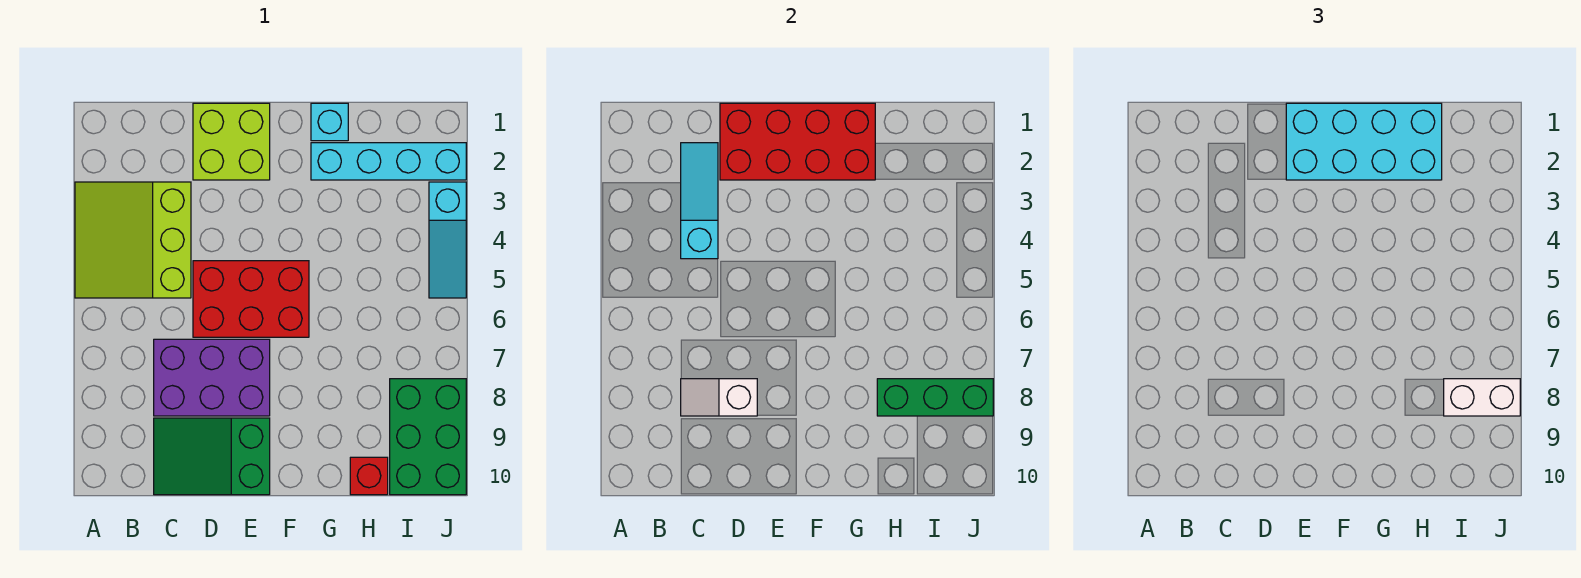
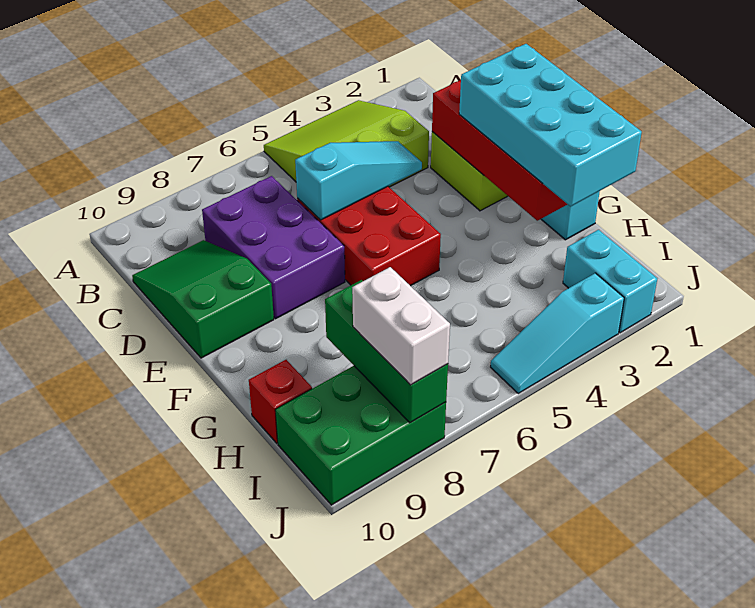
cyan slope C2:C4 level 2 top 4 -> cyan slope D4:D6 level 2 top 6
white slope C8:D8 level 2 top D -> none
cyan brick G2:J2 level 1 -> cyan brick I2:J2 level 1

